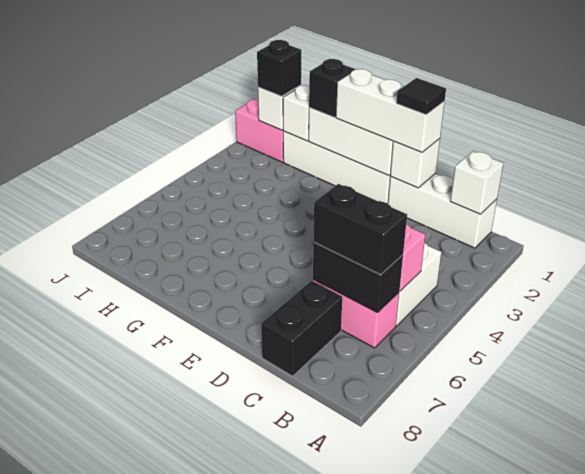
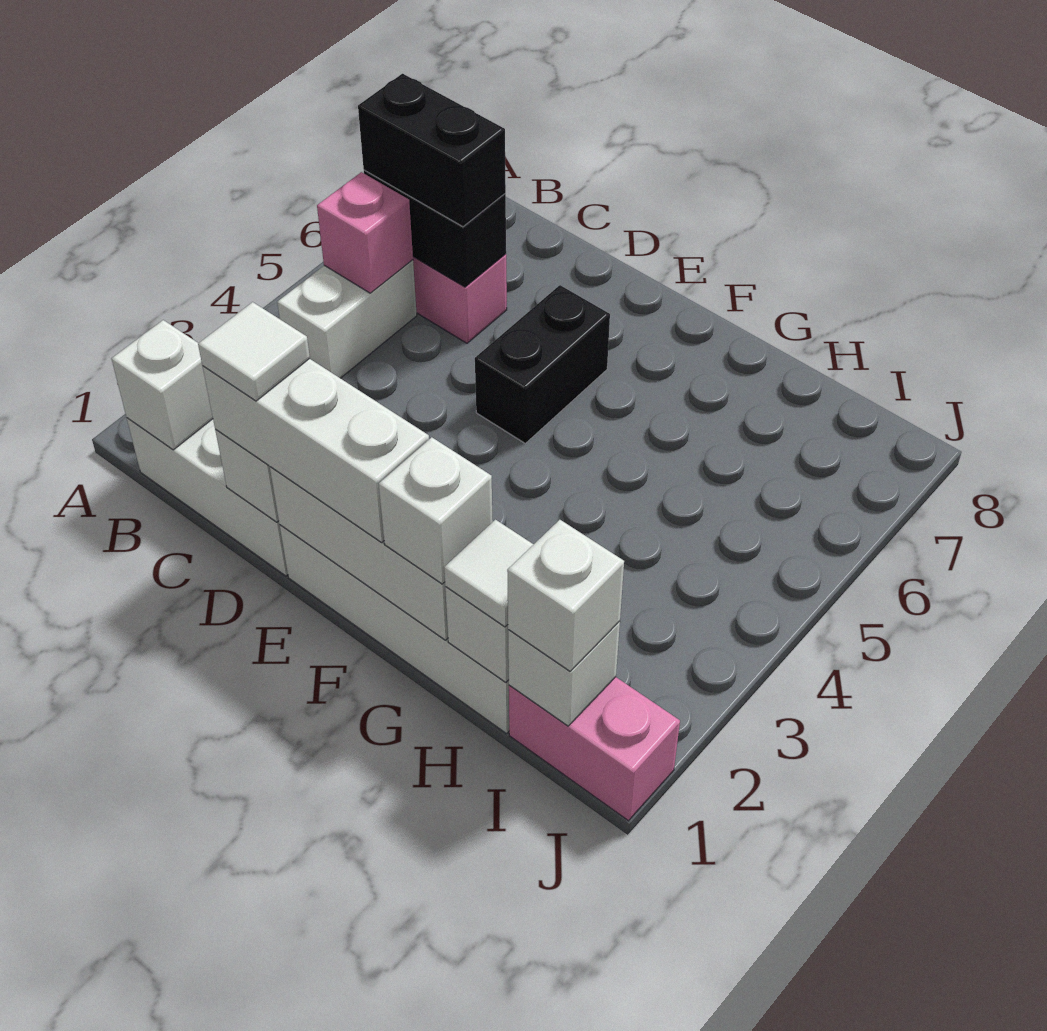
black brick C7:C8 level 1 -> black brick E5:E6 level 1
black tile D1 level 4 -> white tile D1 level 4
black brick G1 level 3 -> white brick G1 level 3
none -> white tile H1 level 3
black brick I1 level 3 -> white brick I1 level 3

